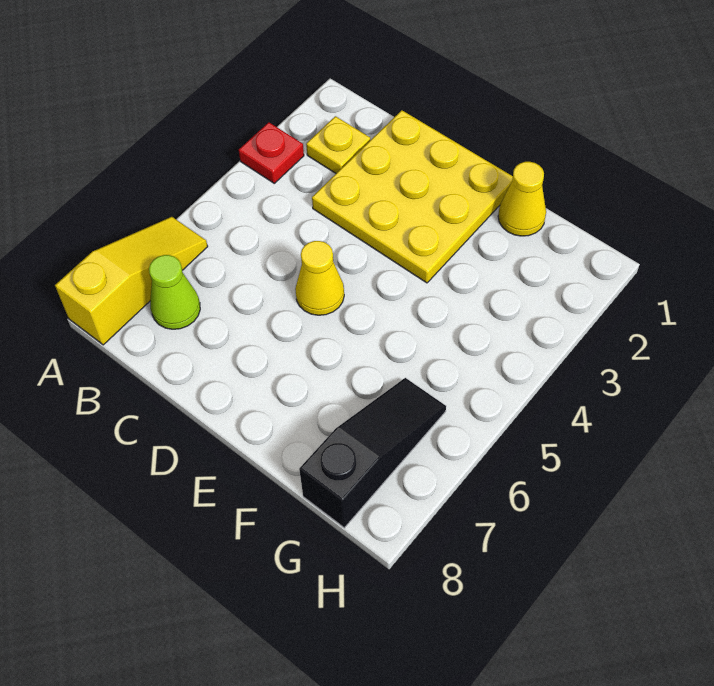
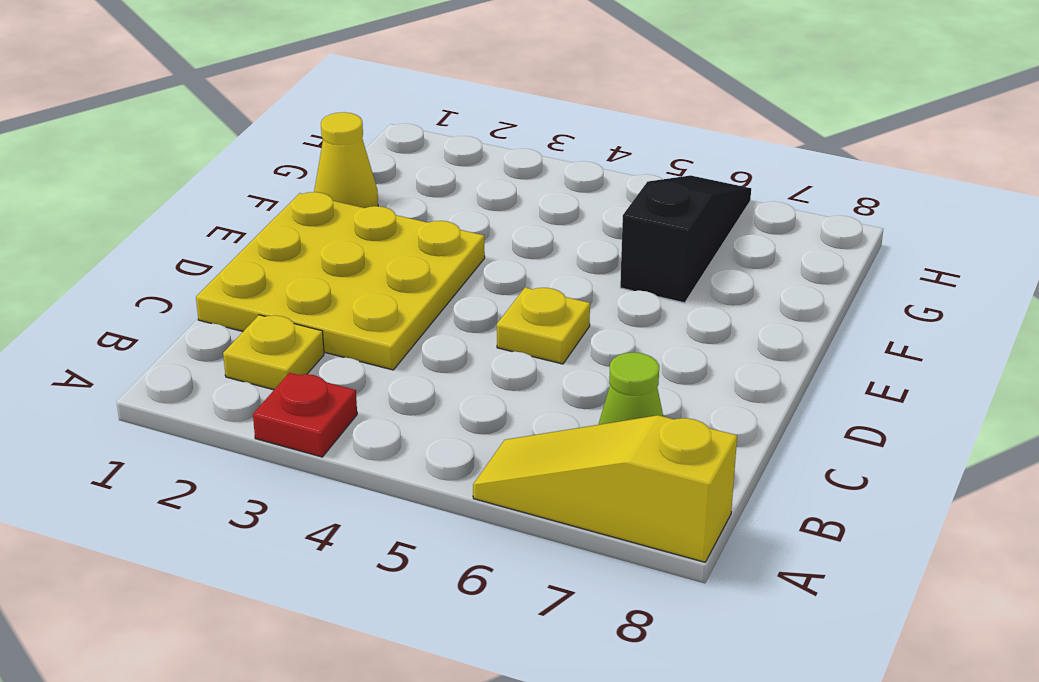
yellow cone D5 level 1 -> yellow plate D5 level 1
black slope G6:G8 level 1 top 8 -> black slope F6:H6 level 1 top F

